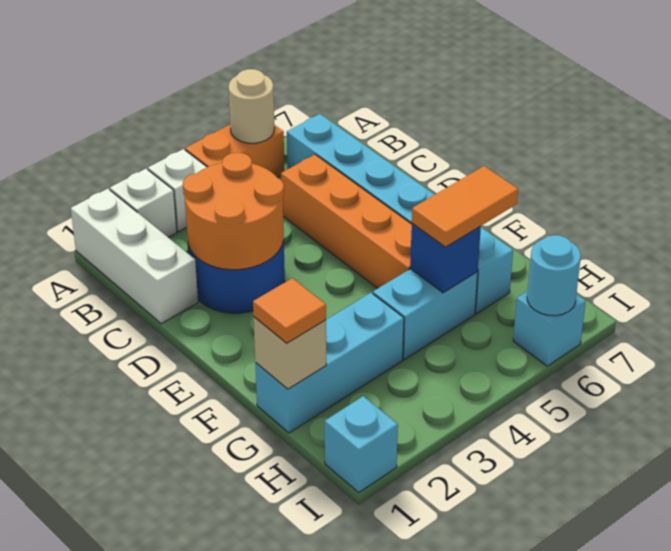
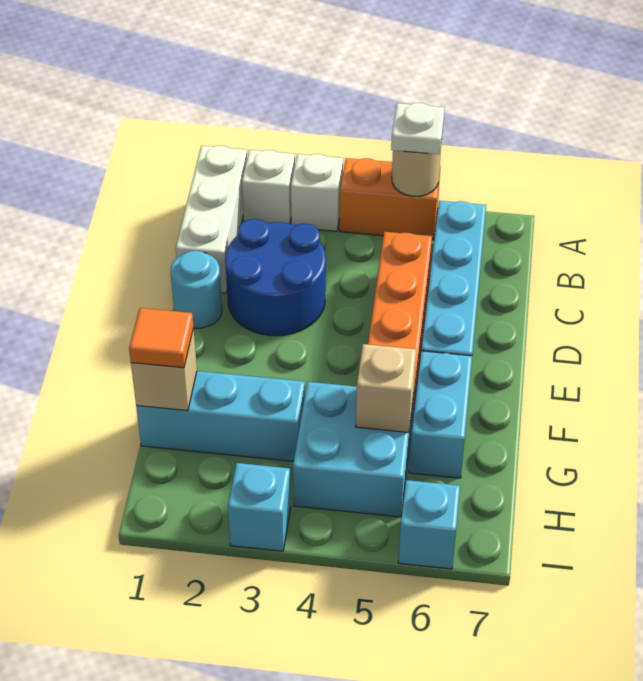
none -> white plate A5 level 3
orange round brick C2:D3 level 2 -> none
cyan brick G4:G5 level 1 -> cyan brick G4:H5 level 1
blue brick G5 level 2 -> tan brick G5 level 2
orange tile G5:G6 level 3 -> none
cyan brick I1 level 1 -> cyan brick I3 level 1
cyan round brick I6 level 2 -> cyan round brick D1 level 1

